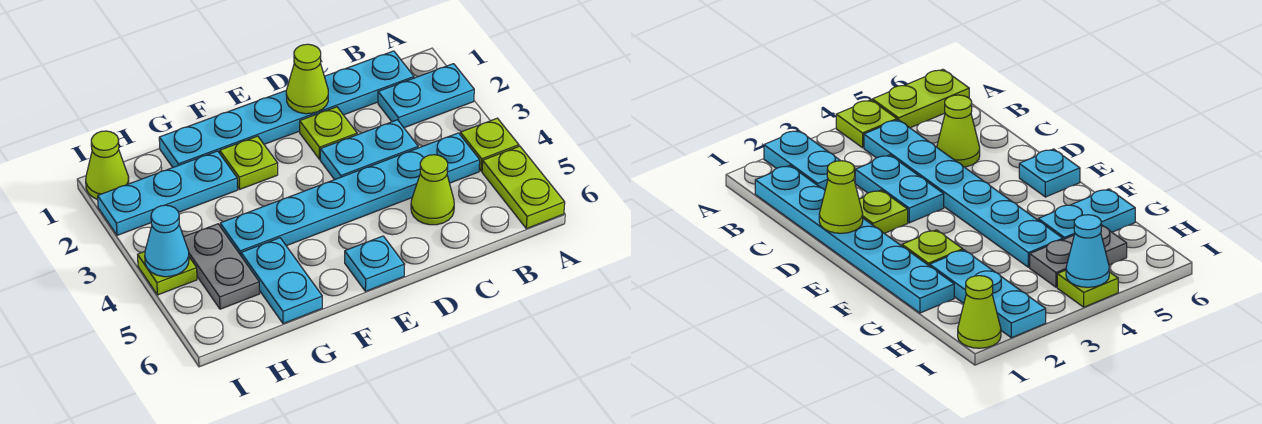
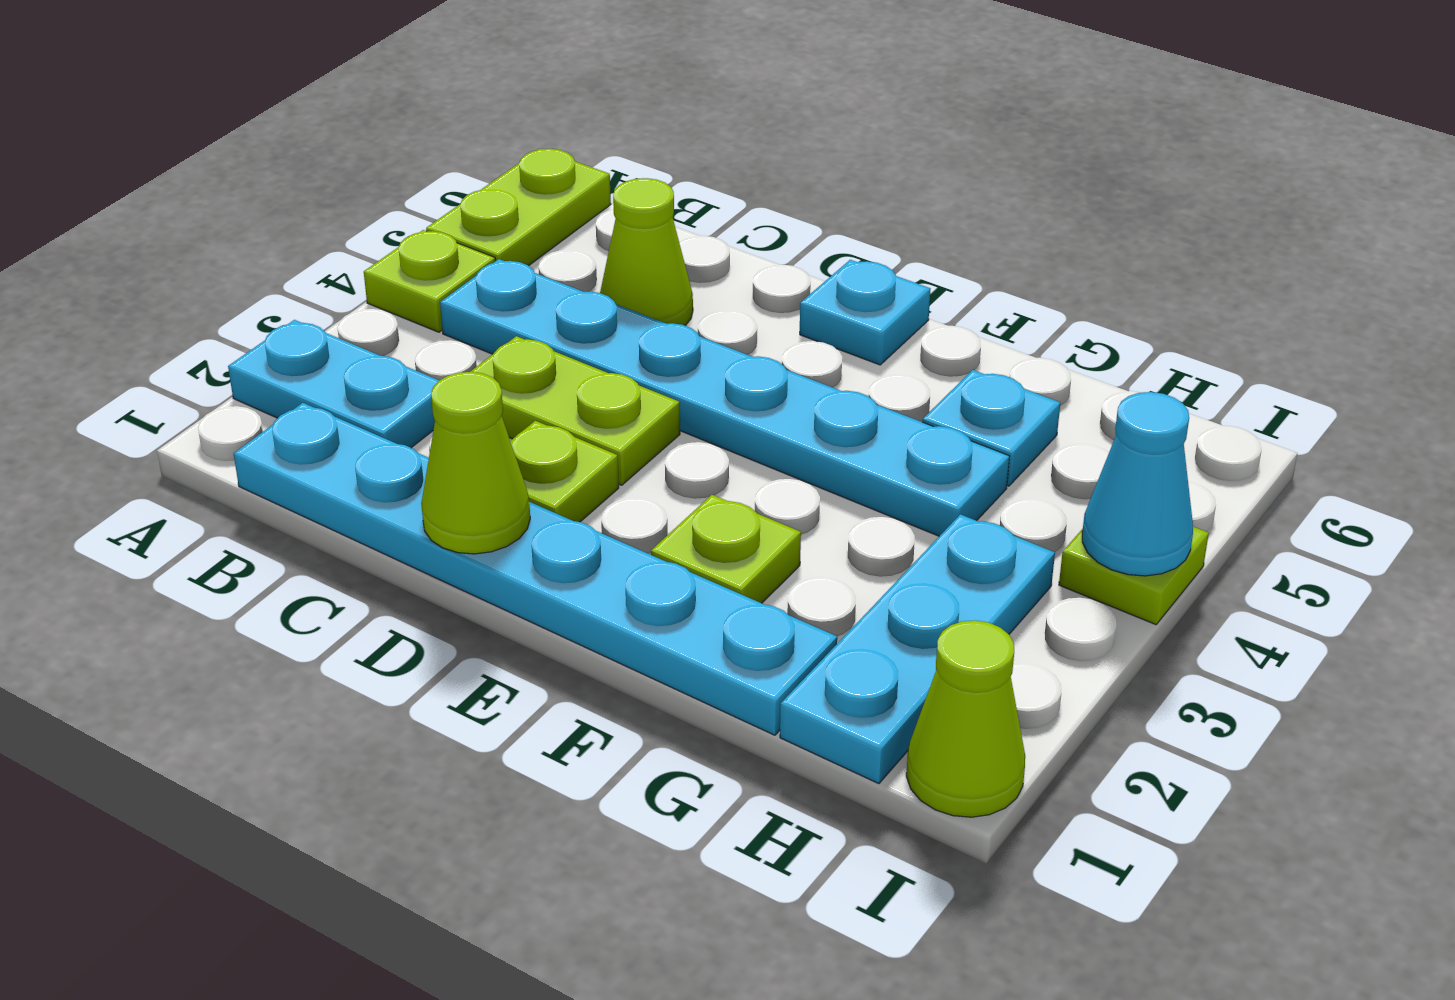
cyan plate C3:D3 level 1 -> lime plate C3:D3 level 1
cyan plate G2:I2 level 1 -> cyan plate H1:H3 level 1
cyan plate G5:G6 level 1 -> cyan plate G5 level 1
grey plate H4:H5 level 1 -> none

